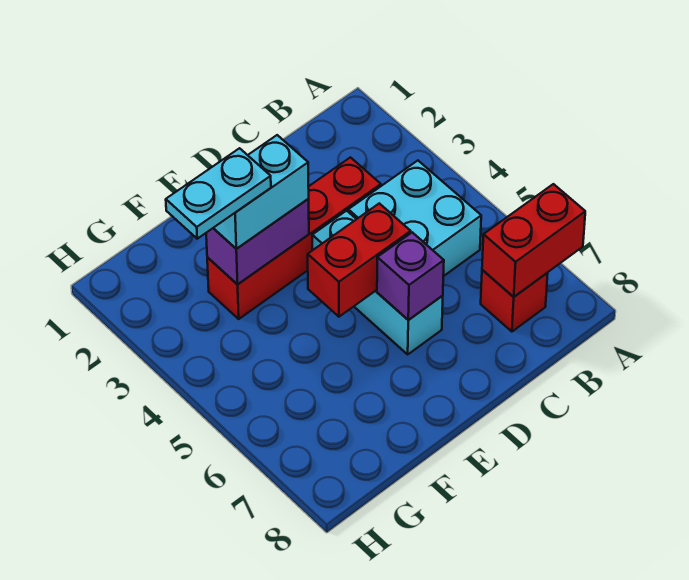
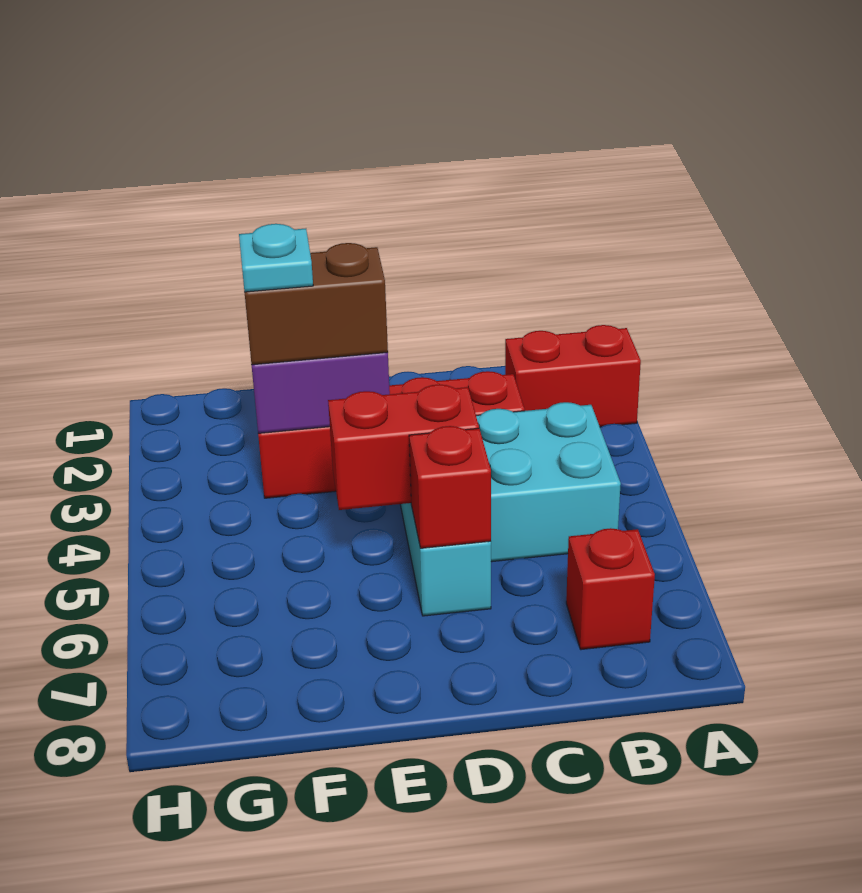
red brick A7:B7 level 2 -> red brick A2:B2 level 1
purple brick D6 level 2 -> red brick D6 level 2
cyan brick E3:F3 level 3 -> brown brick E3:F3 level 3
cyan plate F3:G3 level 4 -> cyan plate F3 level 4

